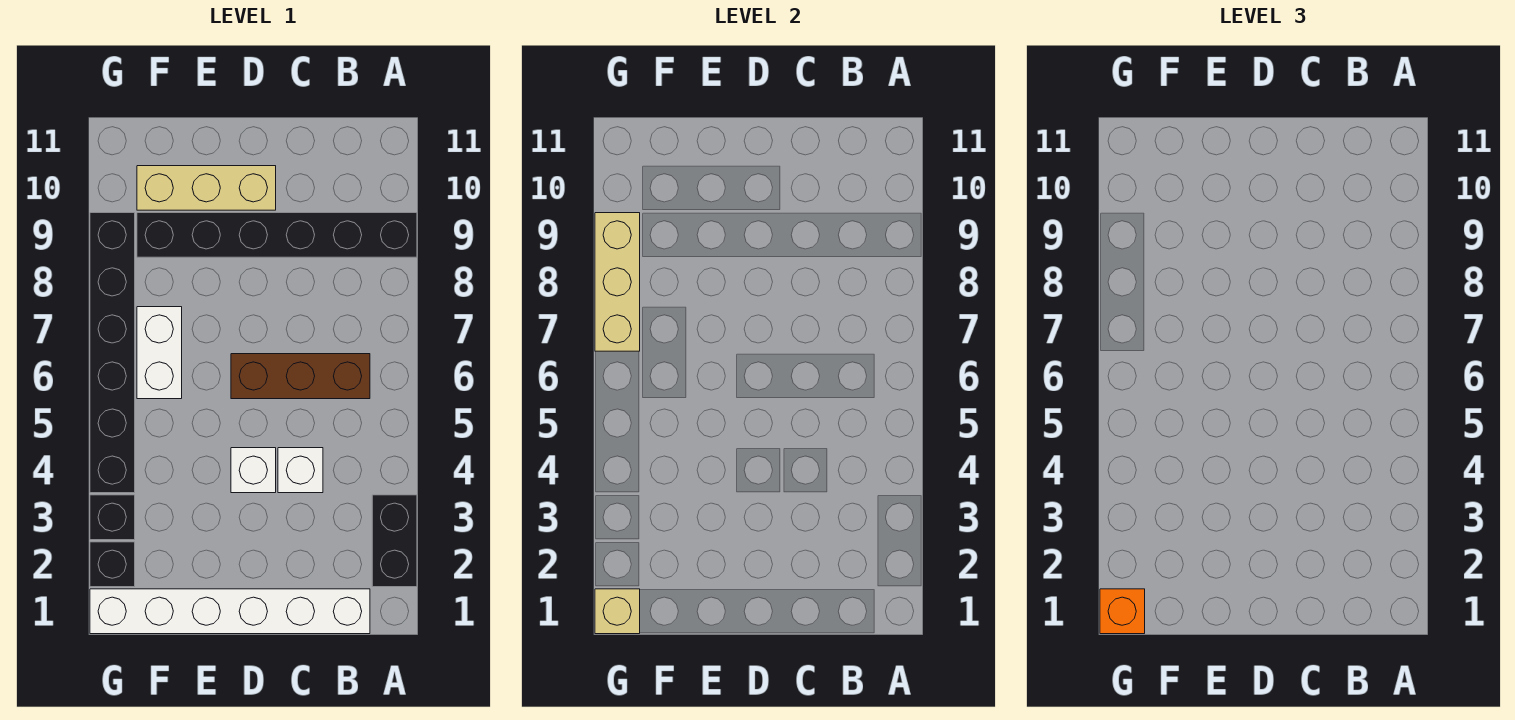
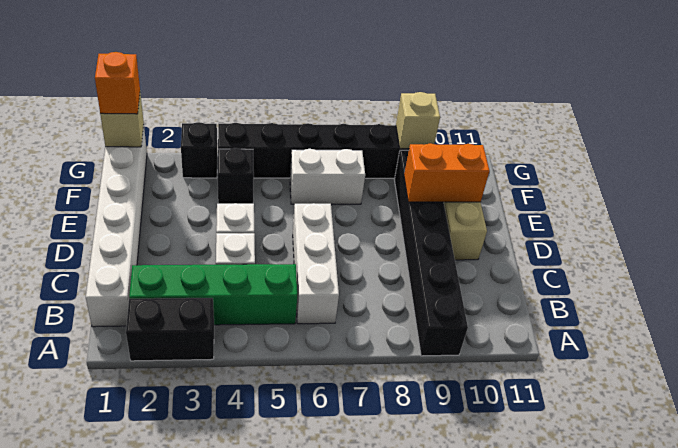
none -> green brick B2:B5 level 1
brown brick B6:D6 level 1 -> white brick B6:D6 level 1
none -> orange brick E9:E10 level 2
black brick G2 level 1 -> black brick F4 level 1
tan brick G7:G9 level 2 -> tan brick G9 level 2

